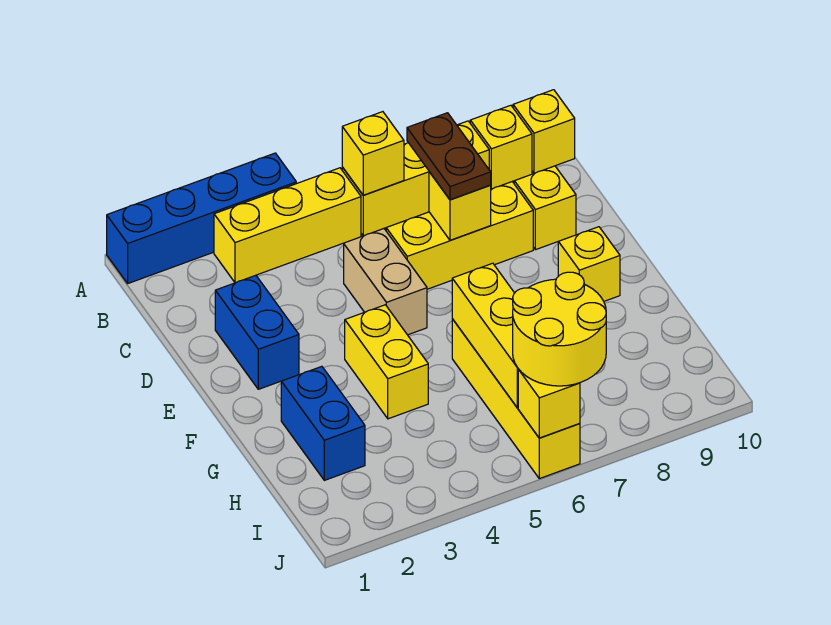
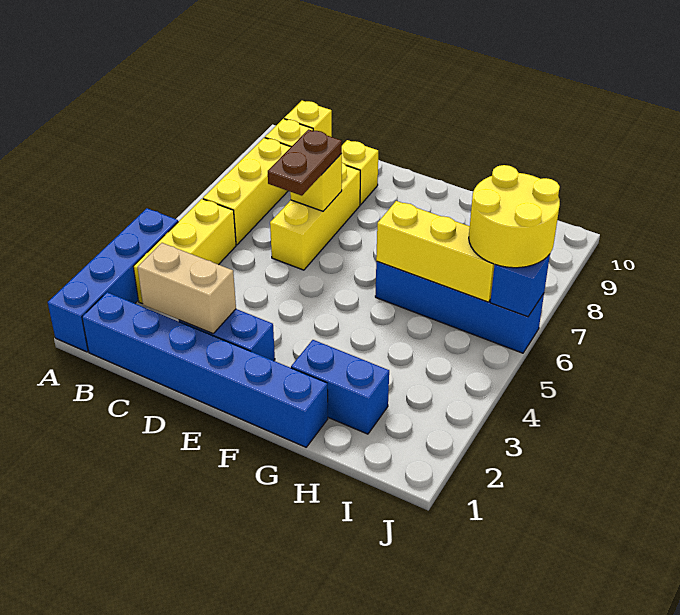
none -> blue brick B1:G1 level 1
yellow brick B6 level 2 -> none
brown plate C7:D7 level 3 -> brown plate D6:D7 level 3
tan brick D5:E5 level 1 -> tan brick C2:D2 level 2
yellow brick F4:G4 level 1 -> none
yellow brick F9 level 1 -> none
yellow brick G6:J6 level 1 -> blue brick G6:J6 level 1
yellow brick J6 level 2 -> blue brick J6 level 2

